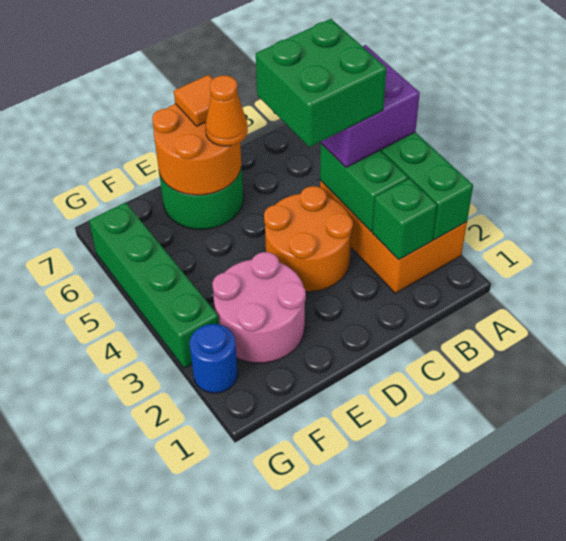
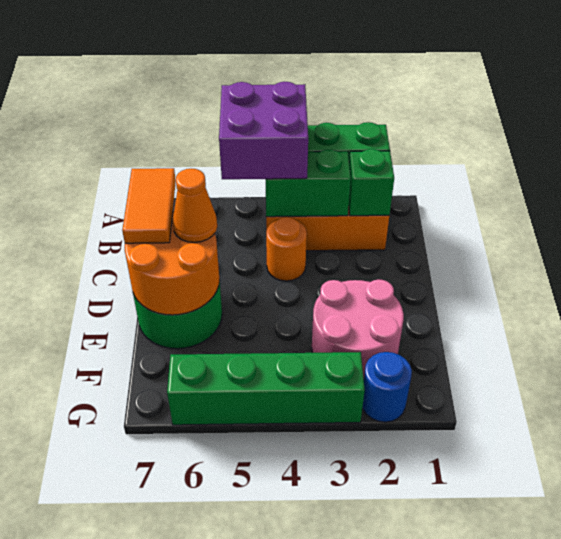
green brick B4:C5 level 4 -> none
orange round brick C3:D4 level 1 -> orange round brick C4 level 1
orange tile D7 level 3 -> orange tile C7:D7 level 3

